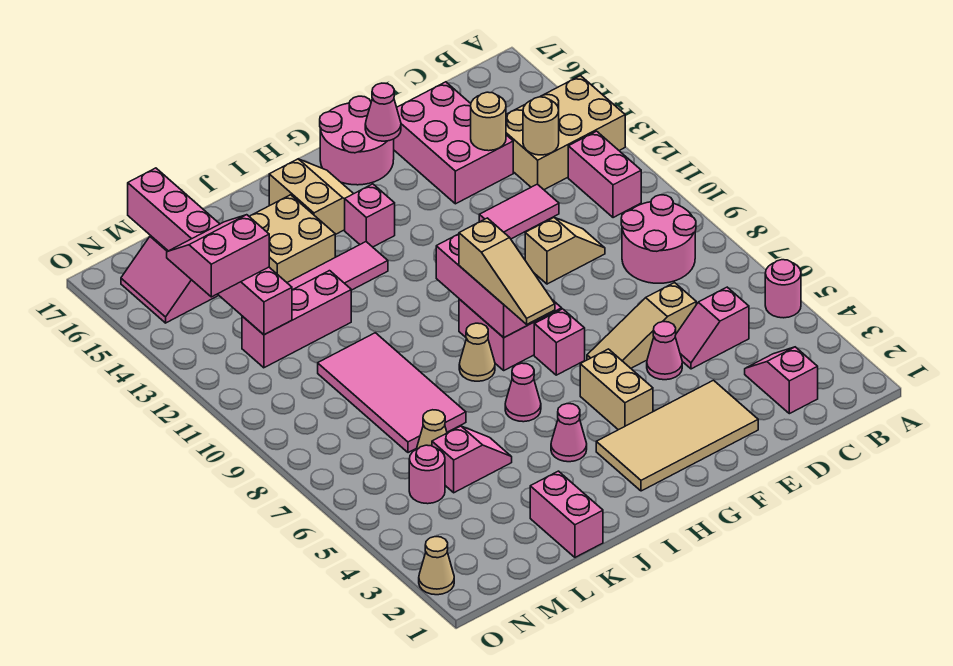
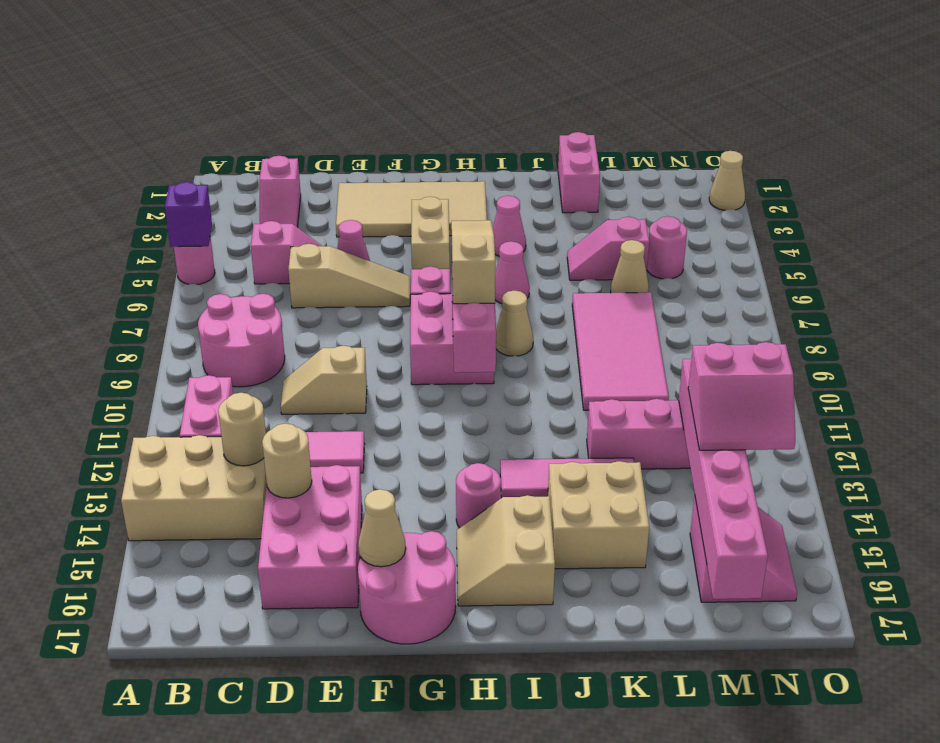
none -> purple brick A5 level 2
pink cone F16 level 2 -> tan cone F16 level 2
pink brick H14 level 1 -> pink round brick H14 level 1

